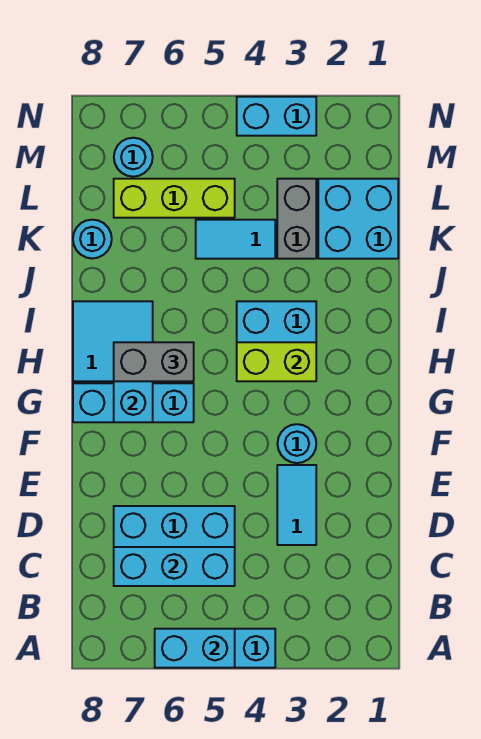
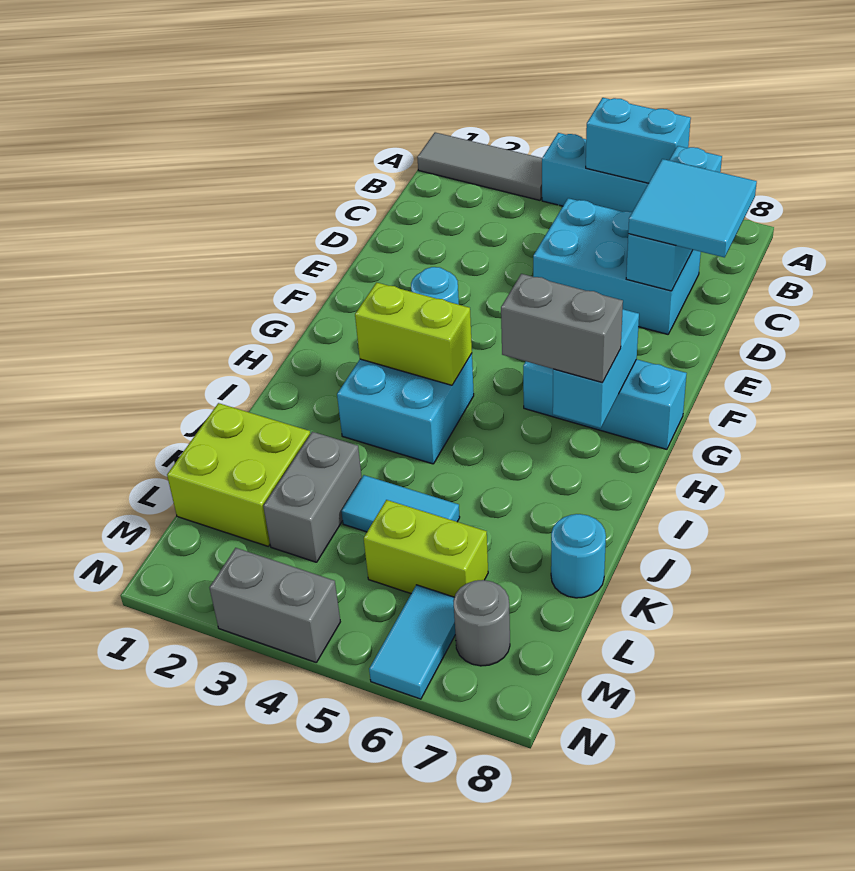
none -> grey tile A1:A3 level 1
cyan brick C5:C7 level 2 -> cyan brick B7:D7 level 2
cyan tile D3:E3 level 1 -> cyan tile M6:N6 level 1
cyan tile H7:I8 level 1 -> cyan tile C7:D8 level 3
cyan brick K1:L2 level 1 -> lime brick K1:L2 level 1
lime brick L5:L7 level 1 -> lime brick L5:L6 level 1
cyan round brick M7 level 1 -> grey round brick M7 level 1
cyan brick N3:N4 level 1 -> grey brick N3:N4 level 1

